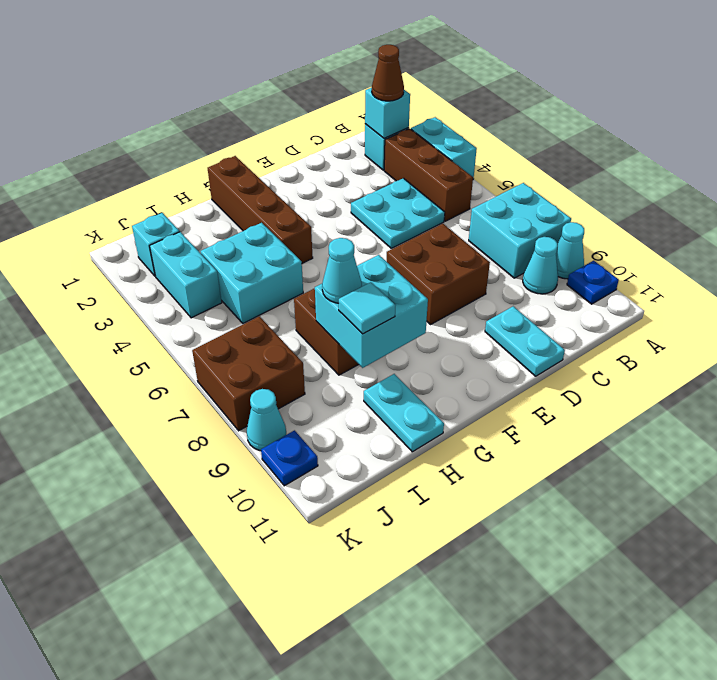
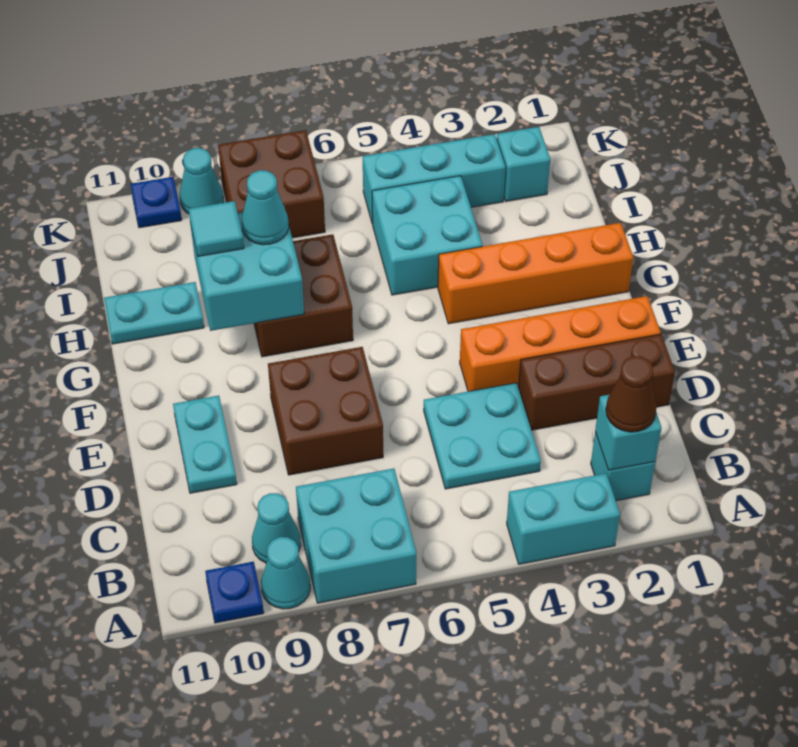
brown brick B3:B5 level 1 -> brown brick D1:D3 level 1
cyan plate D10:D11 level 1 -> cyan plate D10:E10 level 1
none -> orange brick E1:E4 level 1
brown brick G1:G4 level 1 -> orange brick G1:G4 level 1
cyan brick J3:J4 level 1 -> cyan brick J3:J5 level 1

